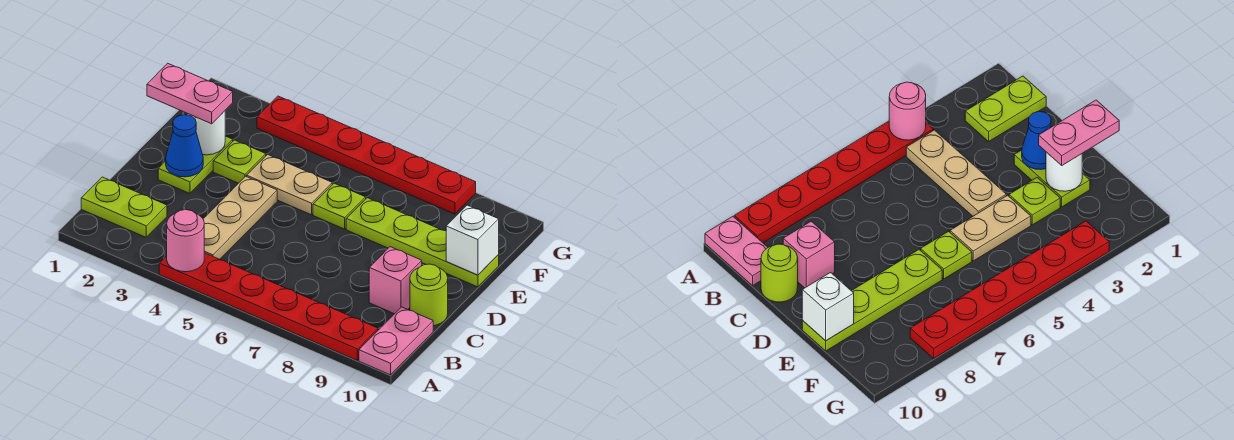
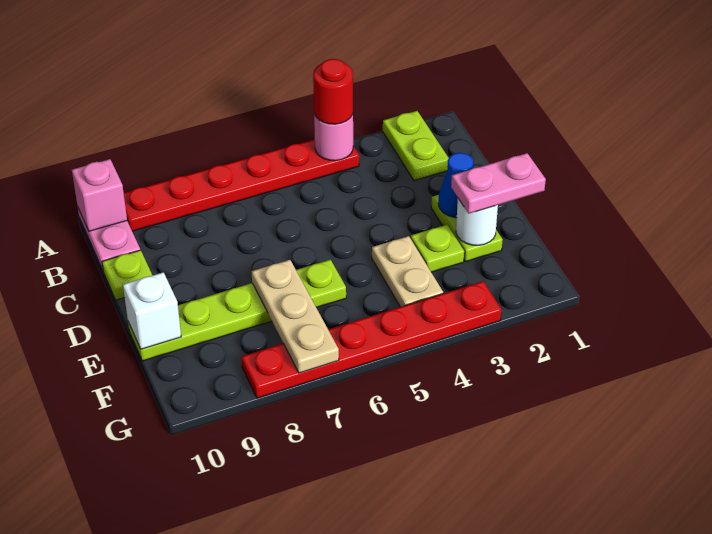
none -> red round brick A4 level 3
lime plate B1:B2 level 1 -> lime plate A2:B2 level 1
tan plate B4:D4 level 1 -> tan plate E7:G7 level 2
pink brick C9 level 1 -> pink brick A10 level 2
lime round brick C10 level 1 -> lime plate C10 level 1
tan plate E4:E5 level 1 -> tan plate E4:F4 level 1

